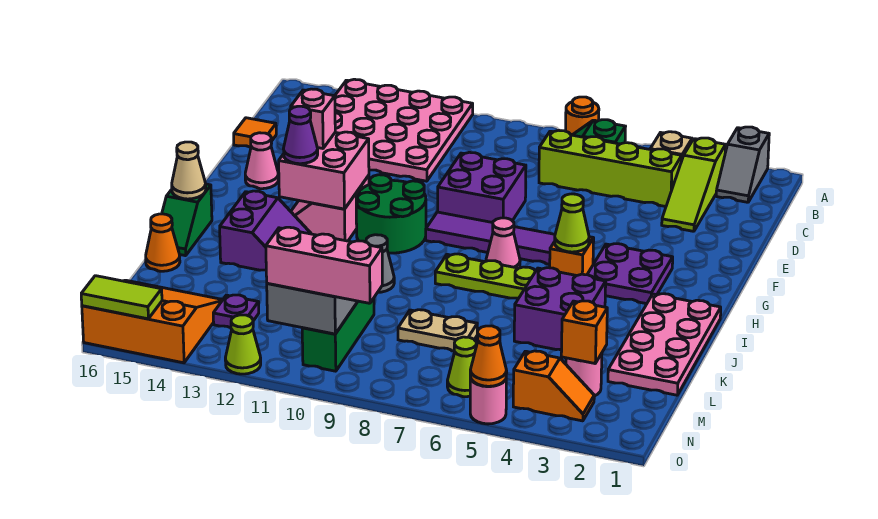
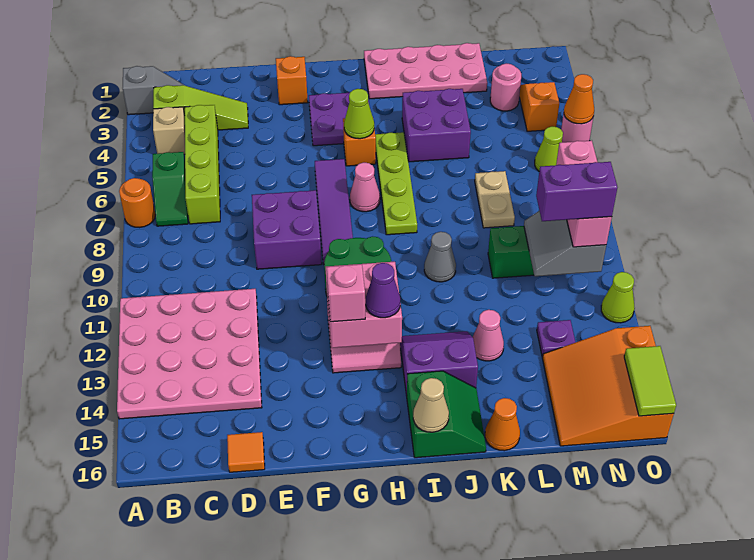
pink cone F15 level 1 -> pink cone K13 level 1
green slope I16:J16 level 1 top I -> green slope I15:J16 level 1 top I
orange brick M3 level 2 -> orange brick F2 level 1
none -> purple brick M11:N11 level 4

